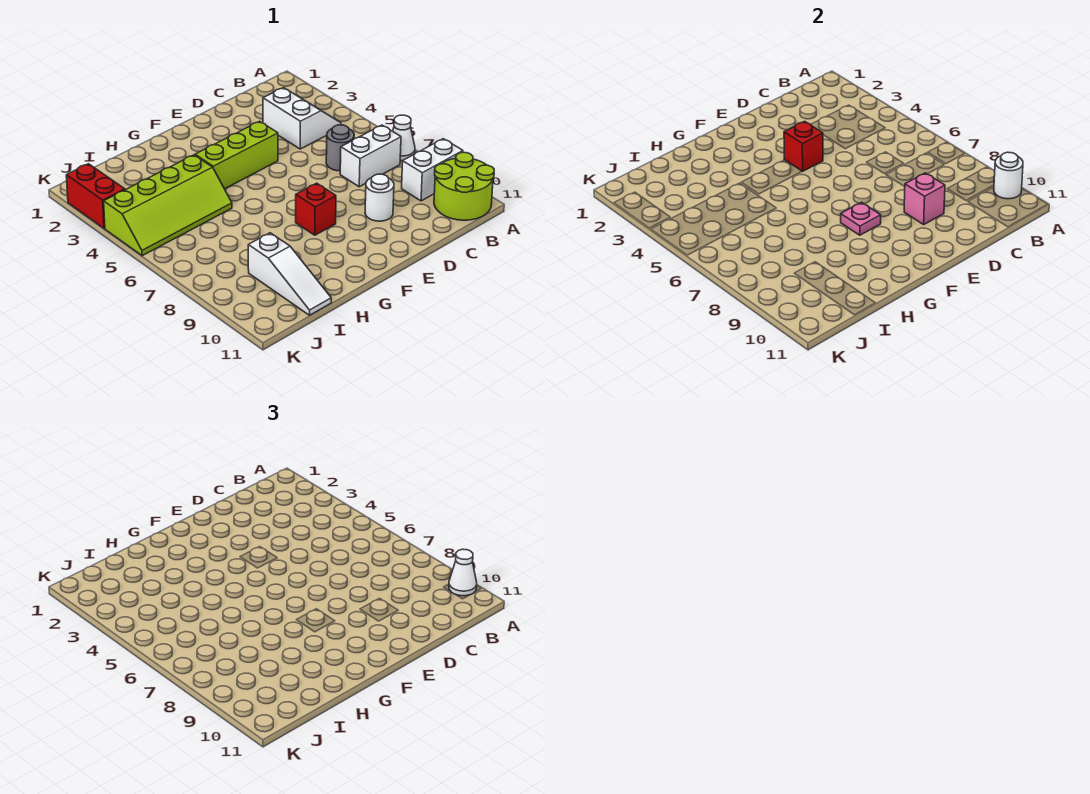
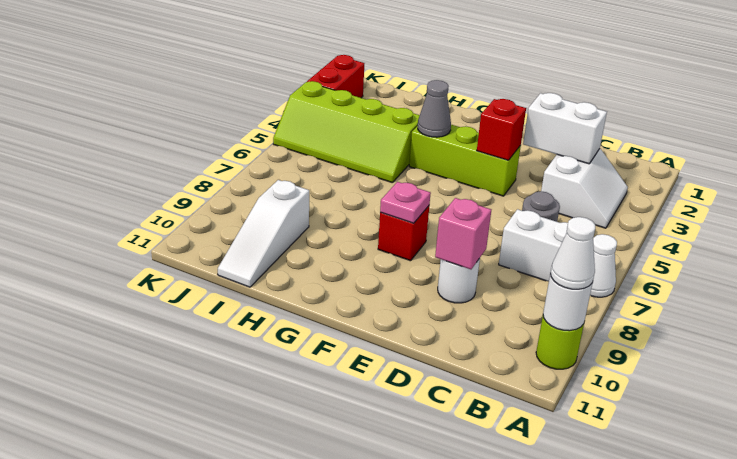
white brick A9:B9 level 1 -> white brick C3:D3 level 2
lime round brick A10:B11 level 1 -> lime round brick A10 level 1
none -> grey cone G4 level 2

